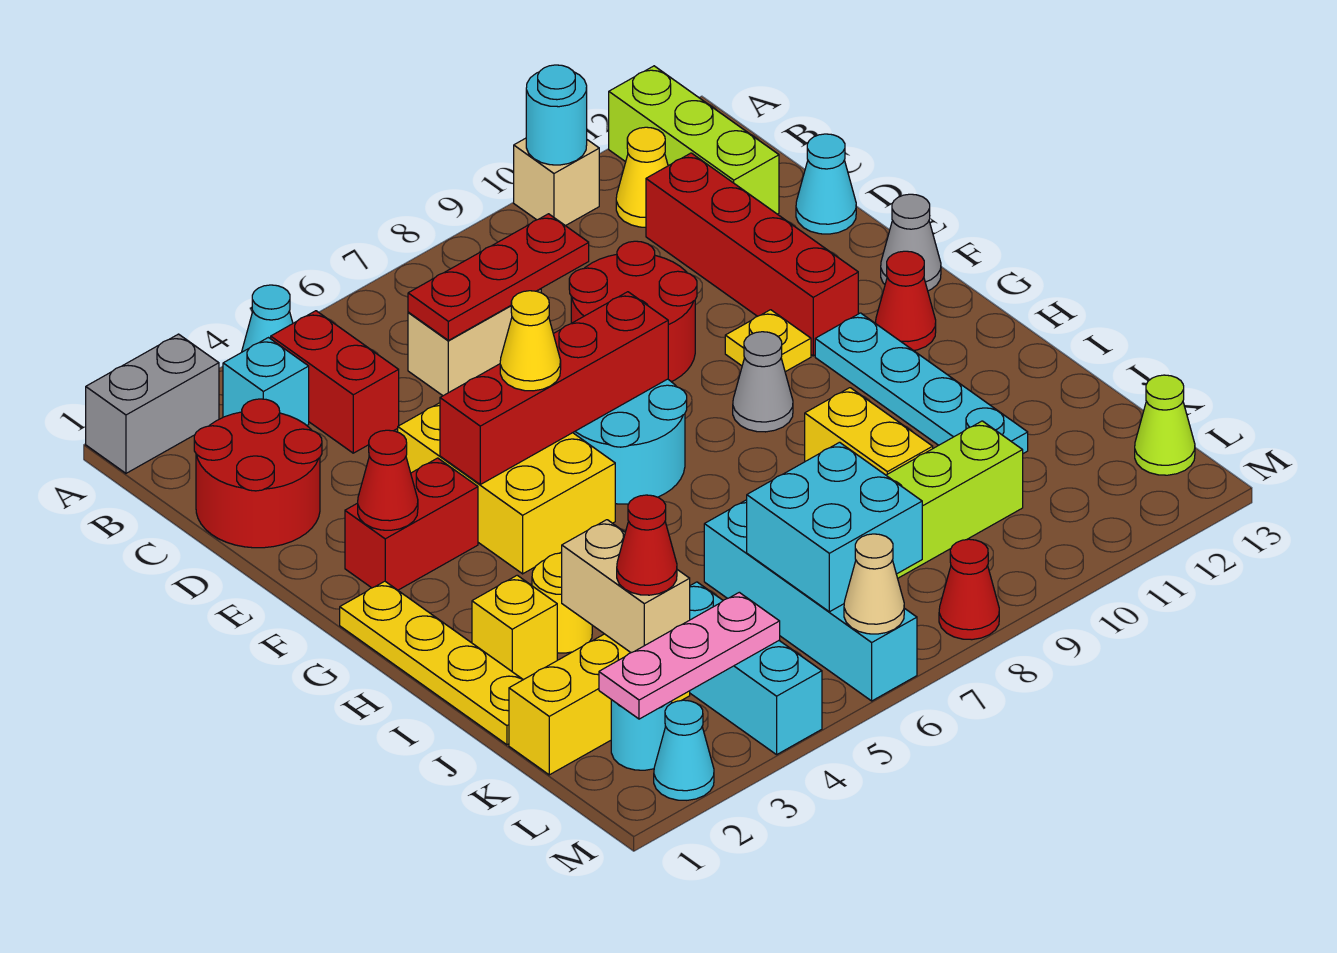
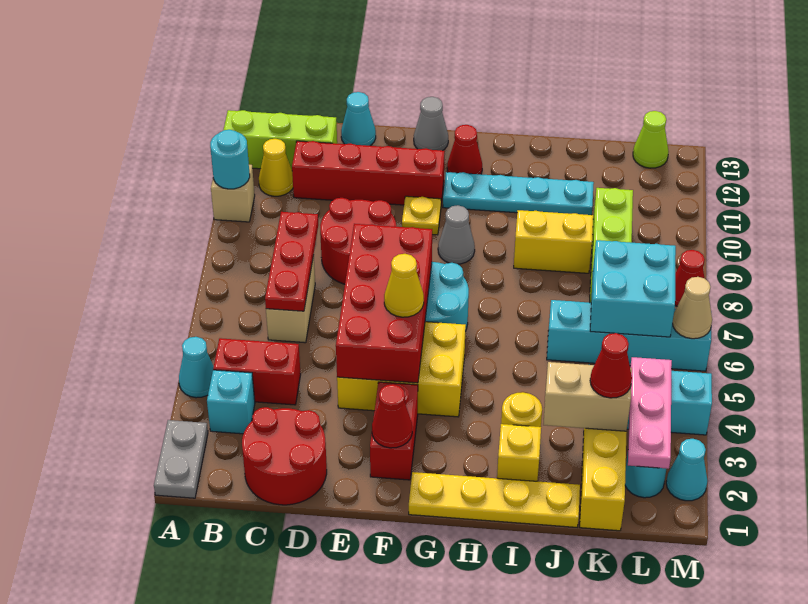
grey brick A1:A2 level 1 -> grey plate A1:A2 level 1
red brick F4:F7 level 2 -> red brick E4:F7 level 2

